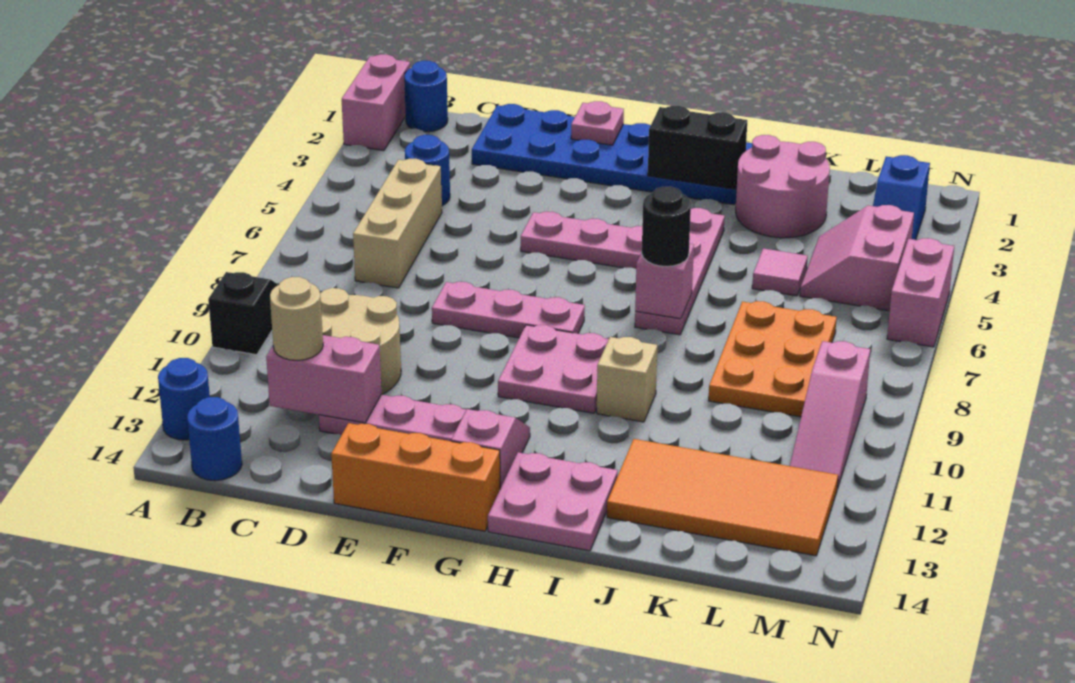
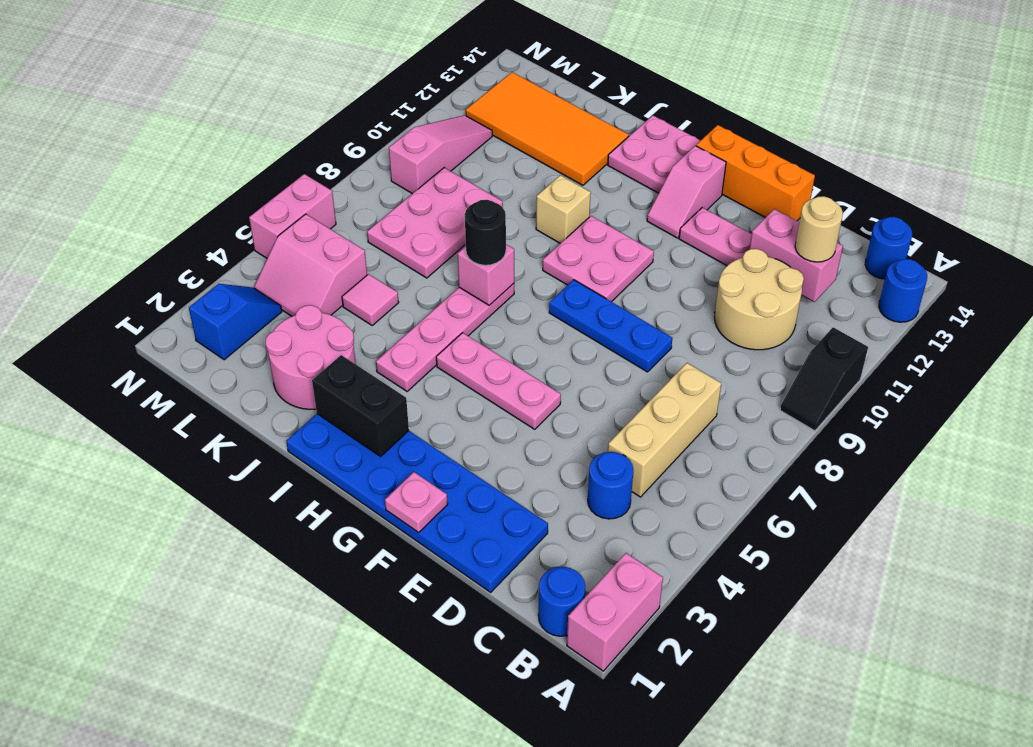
pink plate E8:G8 level 1 -> blue plate E8:G8 level 1
orange plate K7:L9 level 1 -> pink plate K7:L9 level 1
pink slope L4:M5 level 1 top M -> pink slope L4:M5 level 1 top 5

